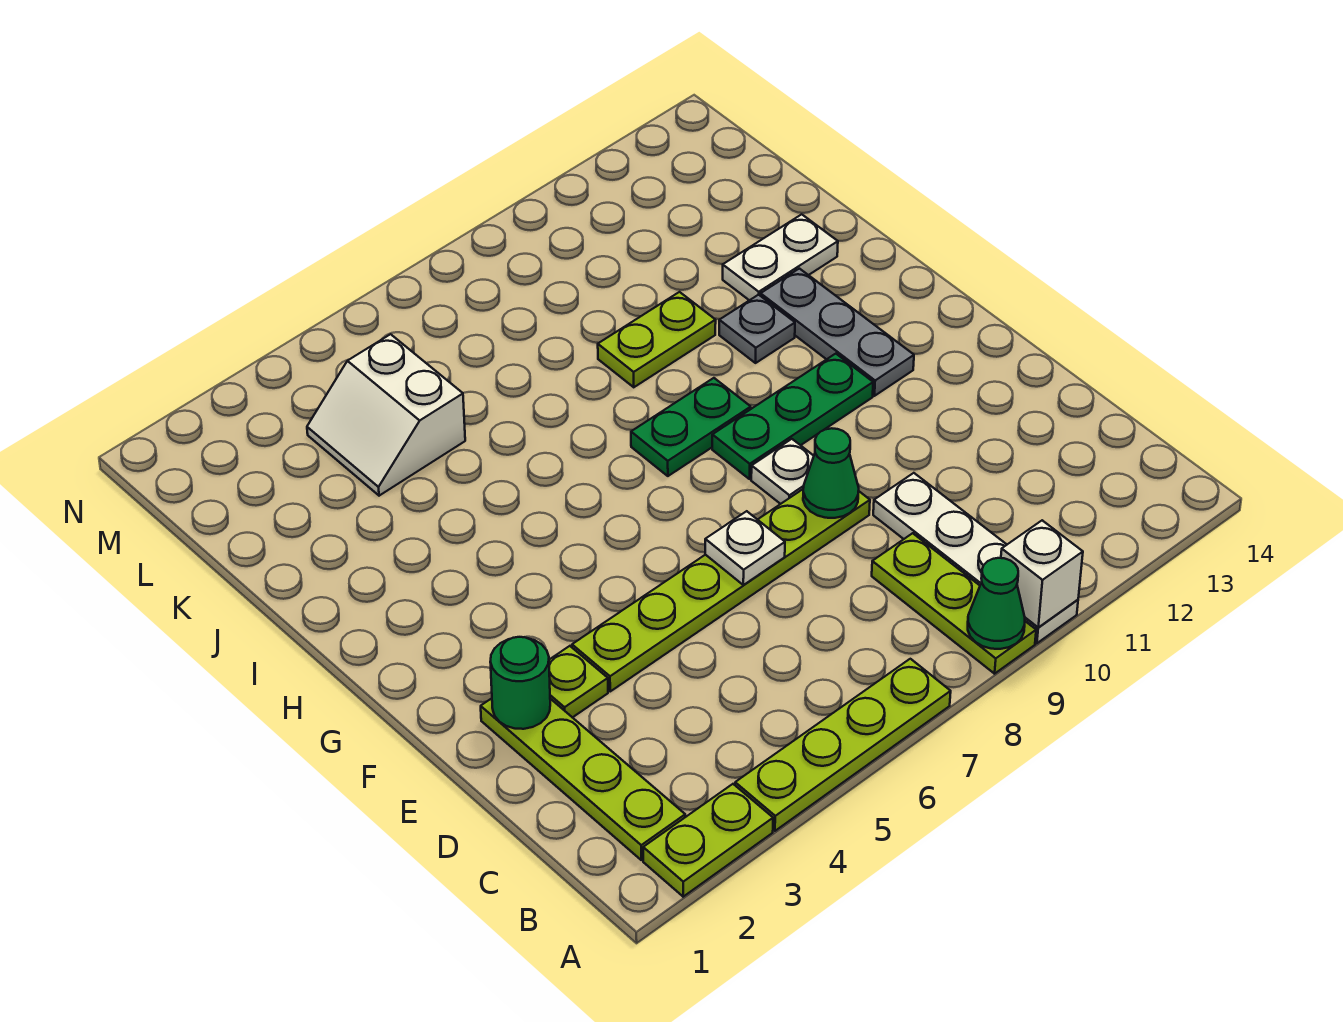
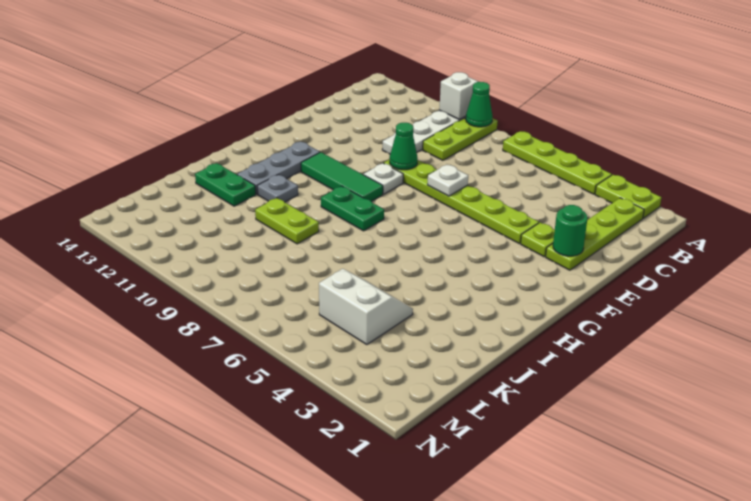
green plate G9:G11 level 1 -> green tile G9:G11 level 1
white plate J12:J13 level 1 -> green plate J12:J13 level 1
white slope K4:L5 level 1 top 5 -> white slope K4:L5 level 1 top L

